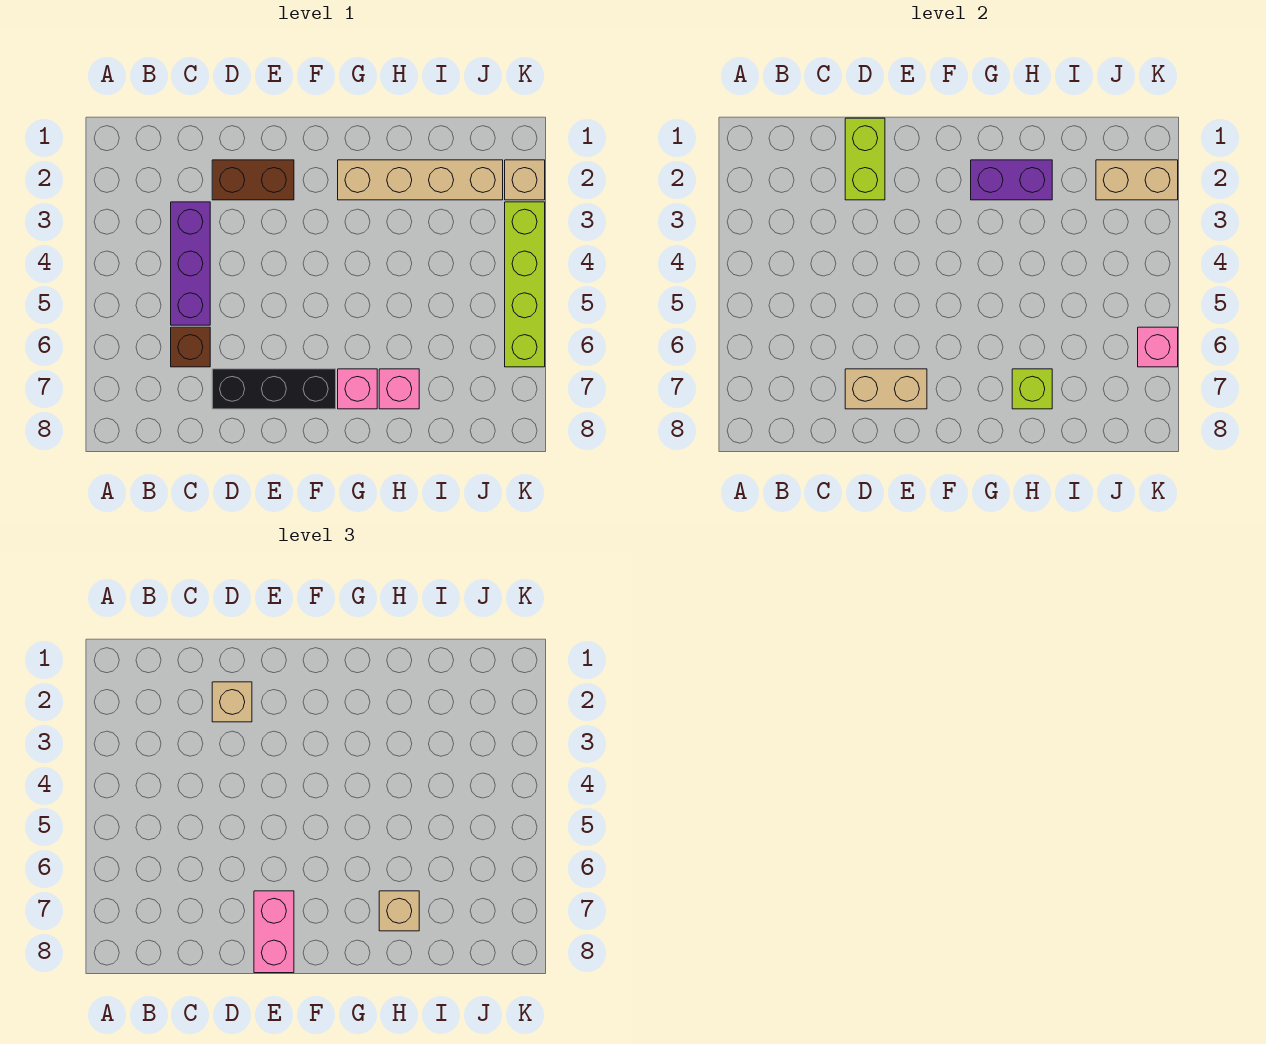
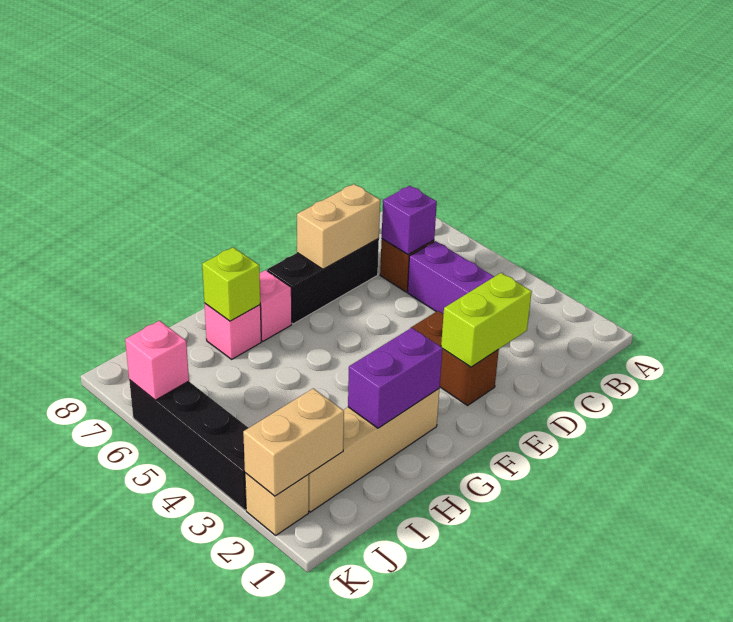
none -> purple brick C6 level 2
lime brick D1:D2 level 2 -> lime brick D2:E2 level 2
brown brick D2:E2 level 1 -> brown brick E2:E3 level 1
tan brick D2 level 3 -> none
pink brick E7:E8 level 3 -> none
tan brick H7 level 3 -> none
lime brick K3:K6 level 1 -> black brick K3:K6 level 1

